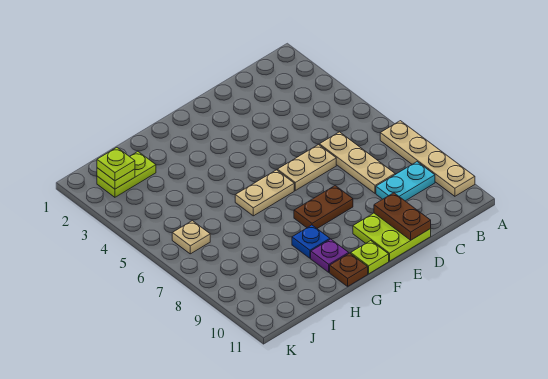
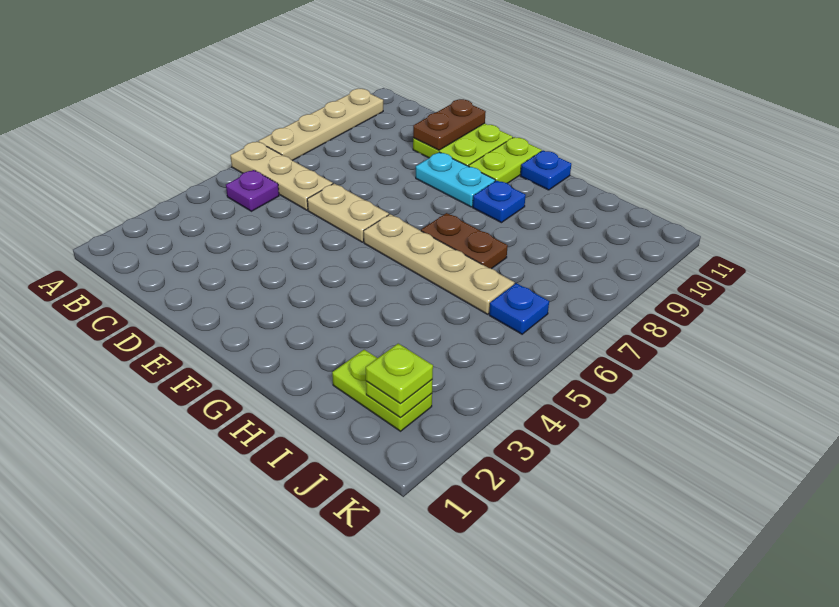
cyan plate B9:C9 level 1 -> cyan plate E9:F9 level 1
tan plate C6:C8 level 1 -> tan plate A6:C6 level 1
brown plate E8:F8 level 1 -> brown plate G7:H7 level 1
tan plate F6:G6 level 1 -> tan plate F6:I6 level 1
lime plate F11 level 1 -> lime plate F10:F11 level 1
purple plate G10 level 1 -> purple plate B5 level 1
brown plate G11 level 1 -> blue plate G11 level 1
tan plate J6 level 1 -> blue plate J6 level 1

